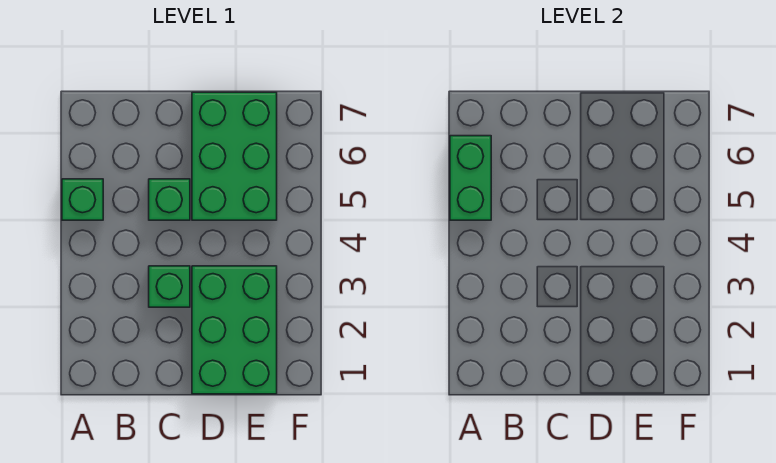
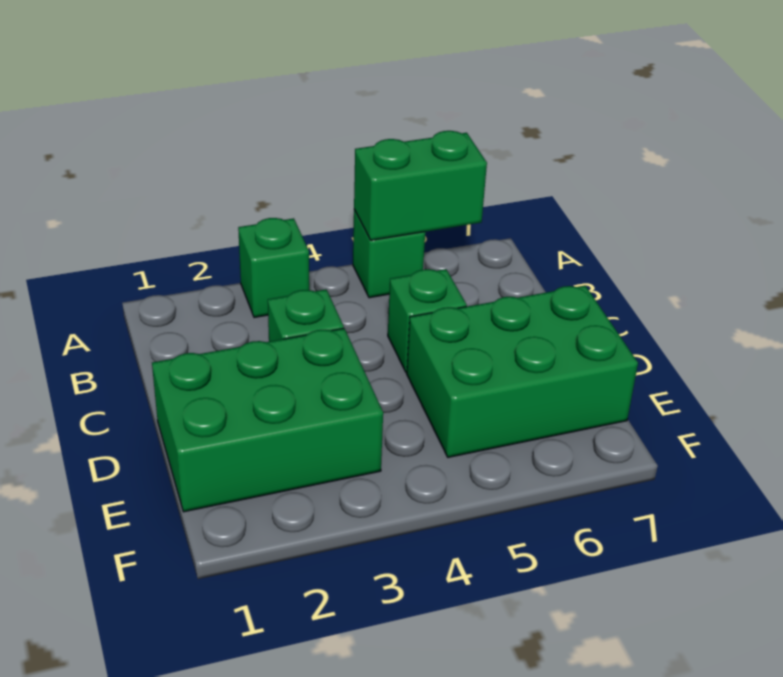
none -> green brick A3 level 1

